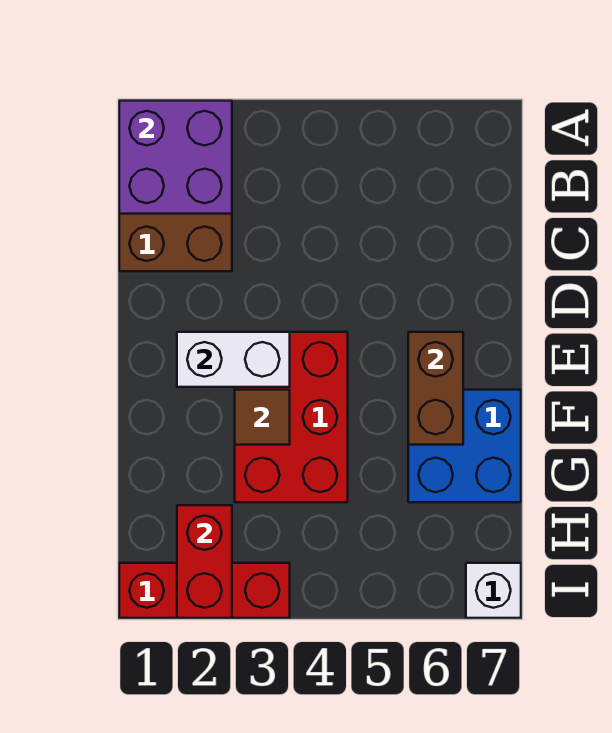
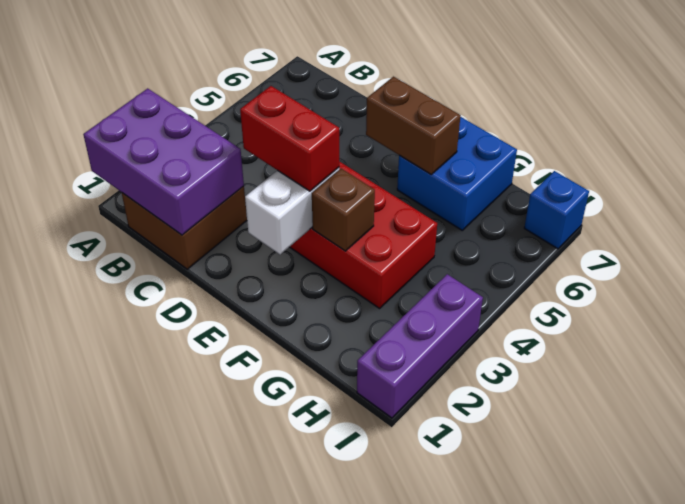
purple brick A1:B2 level 2 -> purple brick A1:C2 level 2
brown tile F3 level 2 -> brown brick F3 level 2
red brick H2:I2 level 2 -> red brick D3:E3 level 3
red brick I1:I3 level 1 -> purple brick I1:I3 level 1
white brick I7 level 1 -> blue brick I7 level 1

